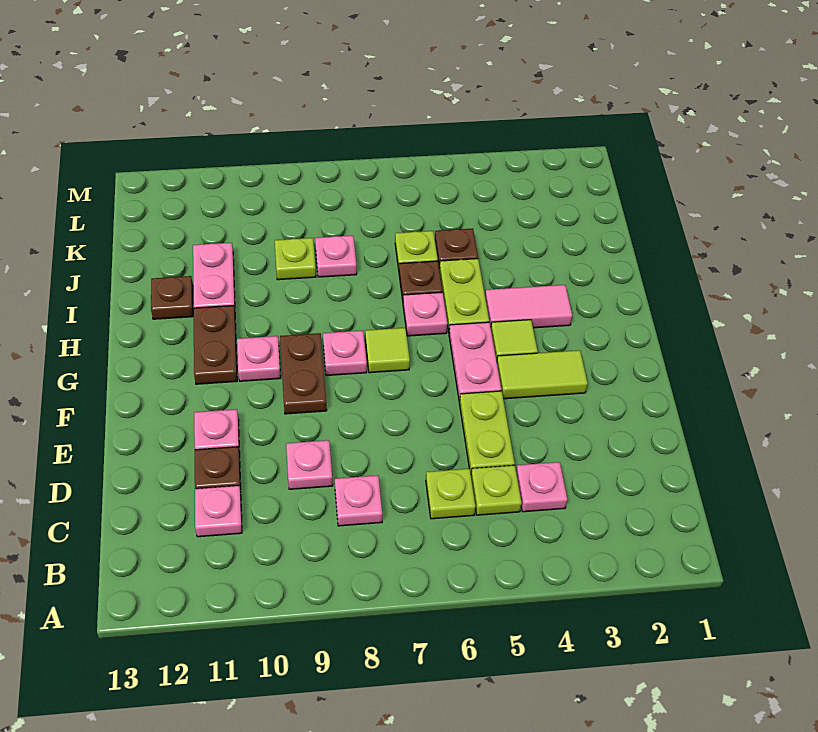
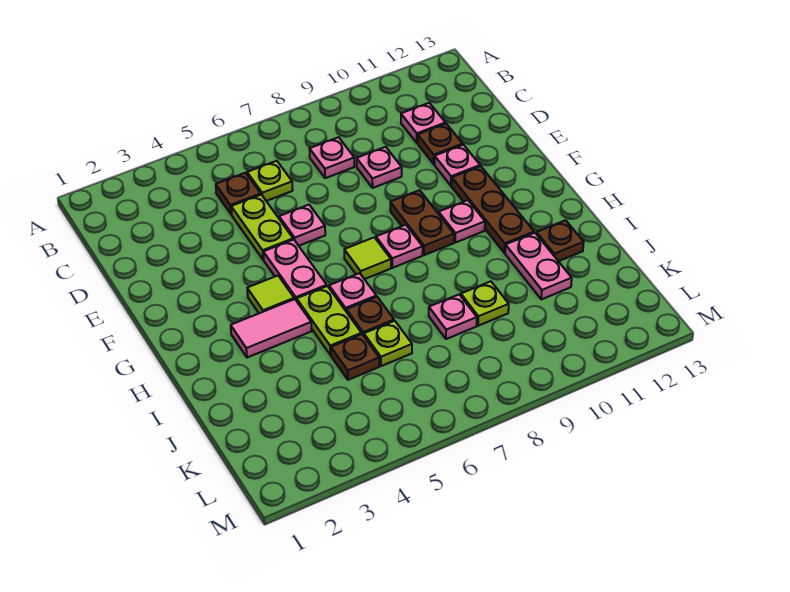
pink plate C4 level 1 -> pink plate E6 level 1
lime plate C5 level 1 -> brown plate C5 level 1
lime tile F3:F4 level 1 -> none
brown plate G11:H11 level 1 -> brown plate F11:H11 level 1

